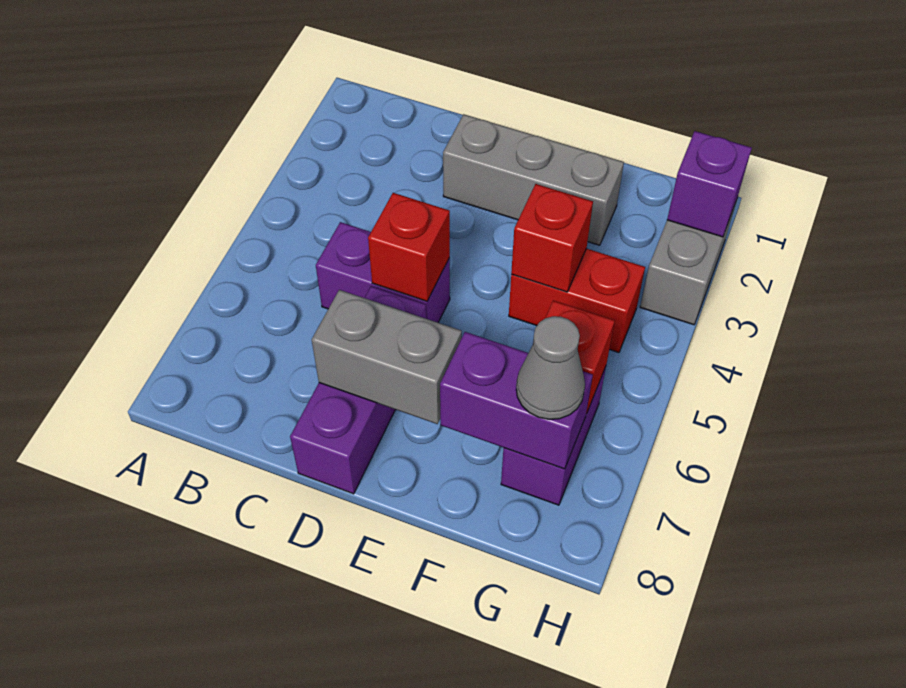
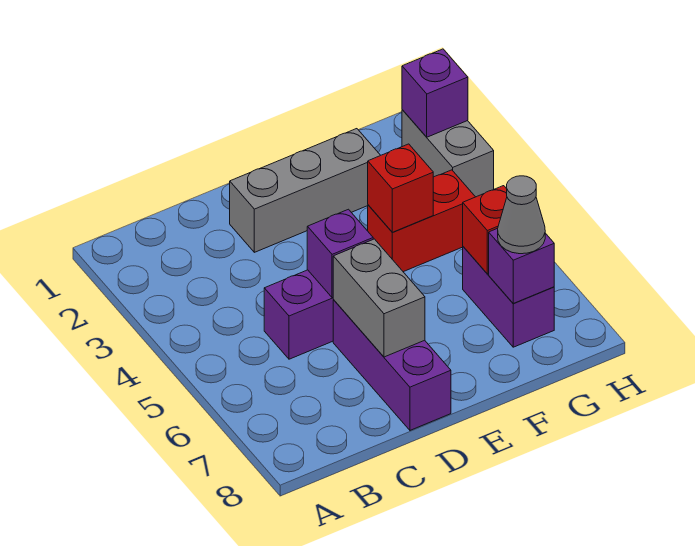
red brick D5 level 2 -> purple brick D5 level 2
grey brick D7:E7 level 2 -> grey brick D6:D7 level 2
purple brick F7:G7 level 2 -> purple brick G7 level 2

